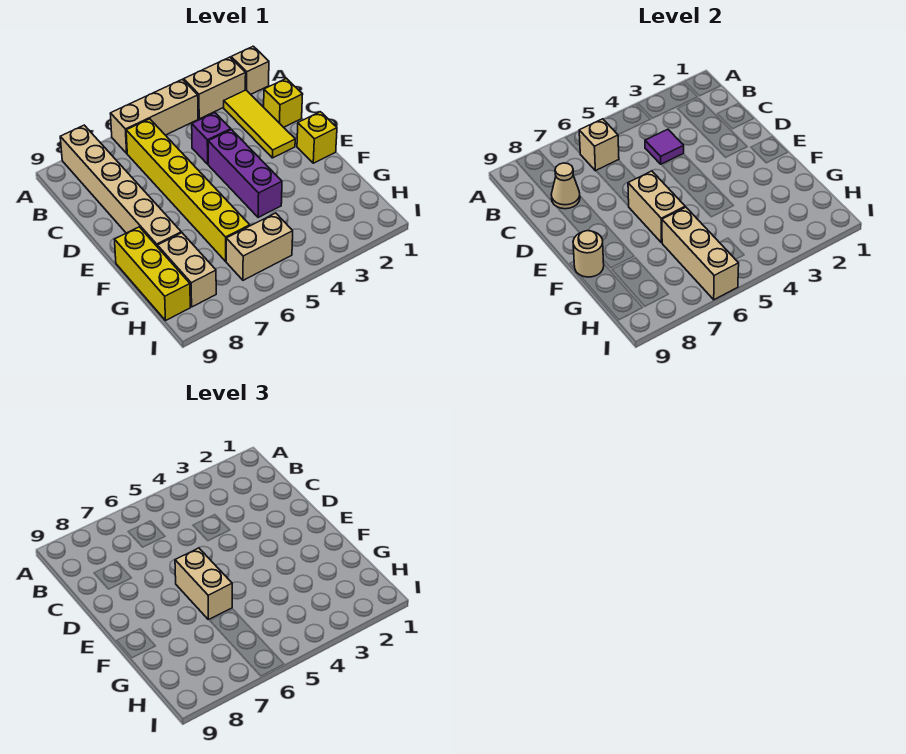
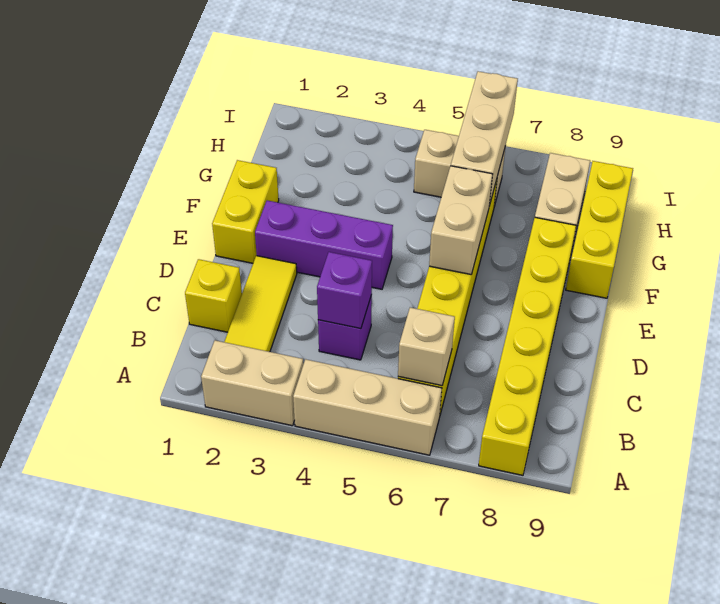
tan brick A1 level 1 -> none
tan brick A8:F8 level 1 -> yellow brick A8:F8 level 1
purple tile C4 level 2 -> purple brick C4 level 2
tan cone C8 level 2 -> none
purple brick D4:F4 level 1 -> purple brick E2:E4 level 1
yellow brick E1 level 1 -> yellow brick E1:F1 level 1
tan brick E6:F6 level 3 -> none
tan round brick F9 level 2 -> none

